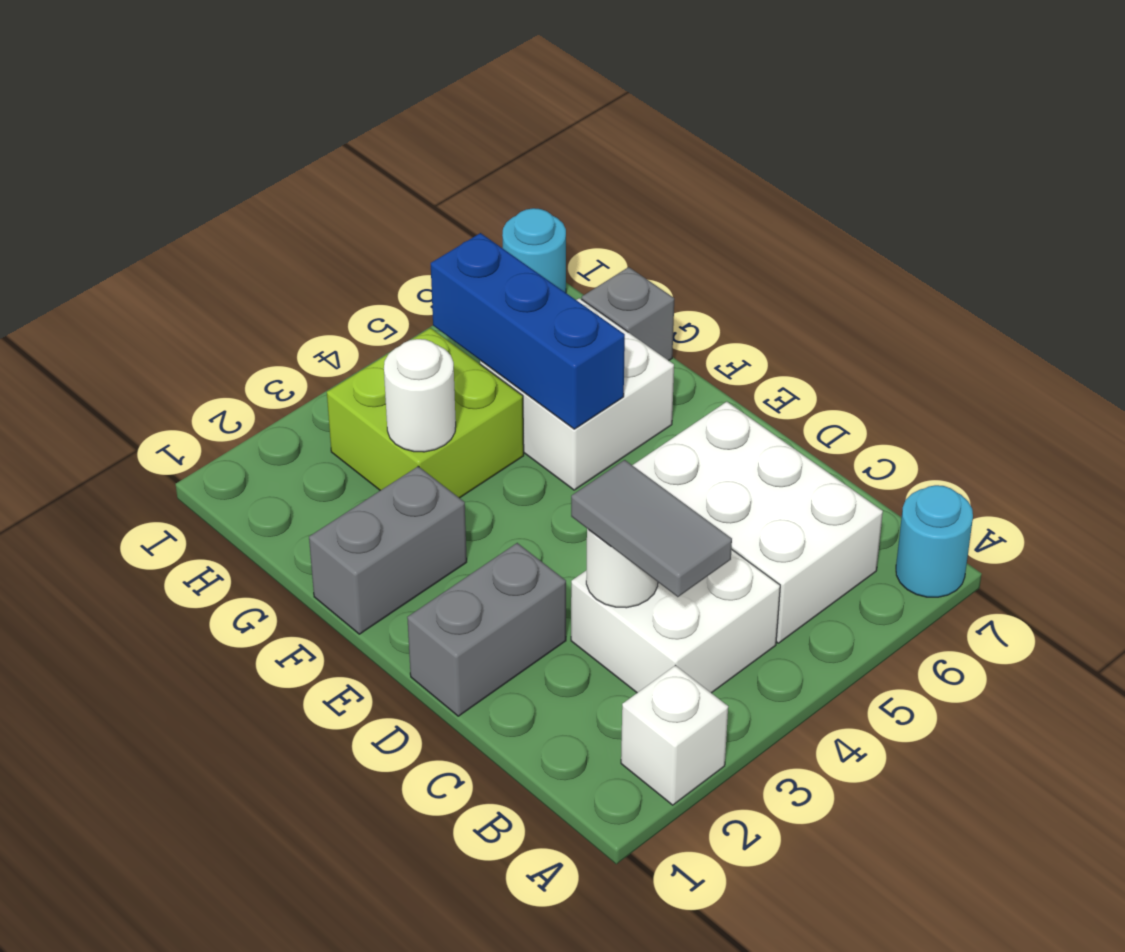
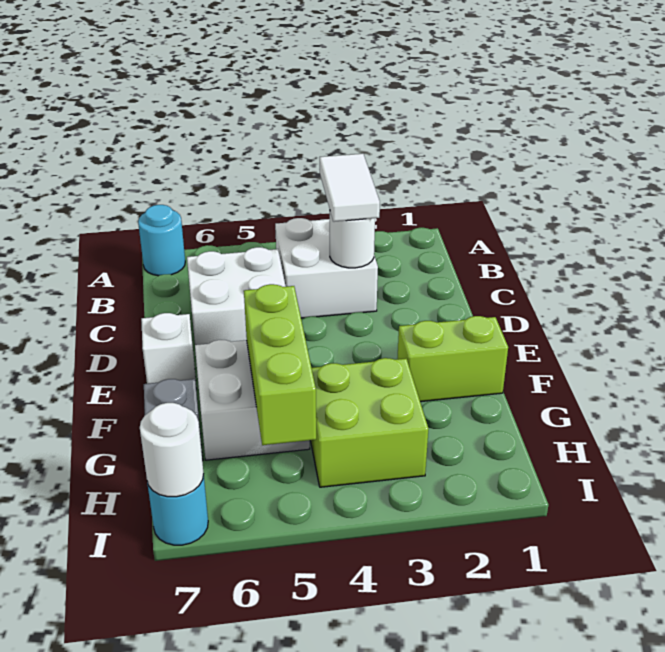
white brick A2 level 1 -> white brick E7 level 1
grey tile B3:C3 level 3 -> white tile B3:C3 level 3
white brick B5:D6 level 1 -> white brick C5:D6 level 1
grey brick D1:D2 level 1 -> none
grey brick F1:F2 level 1 -> lime brick F1:F2 level 1
blue brick F5:H5 level 2 -> lime brick F5:H5 level 2
white round brick G3 level 2 -> white round brick I7 level 2

